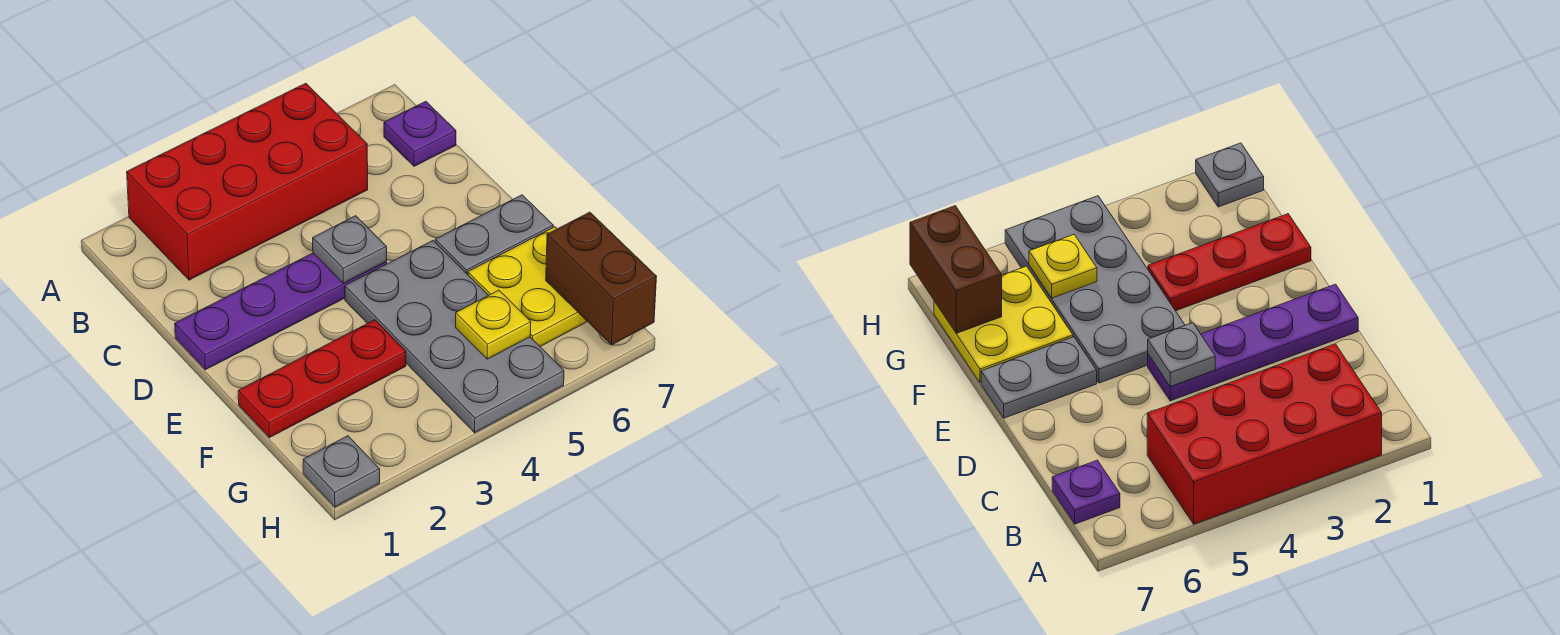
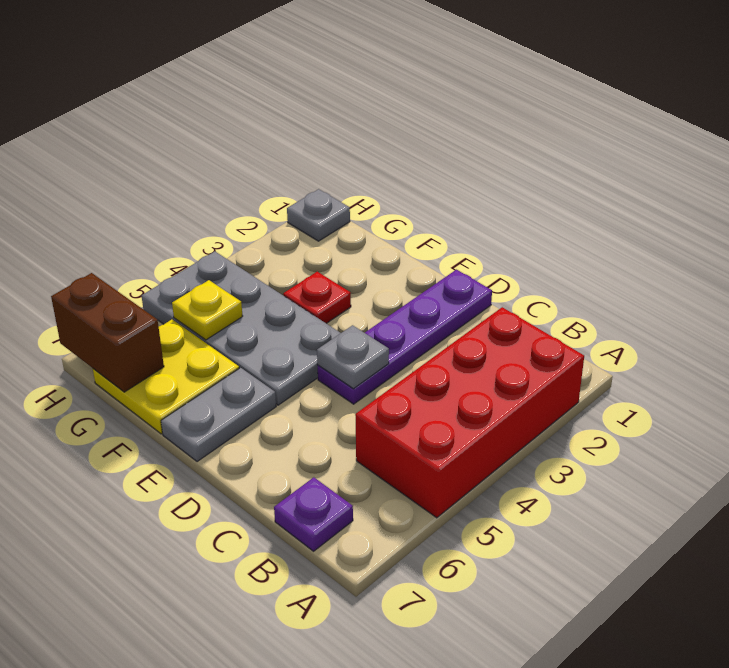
red plate F1:F3 level 1 -> red plate F3 level 1

